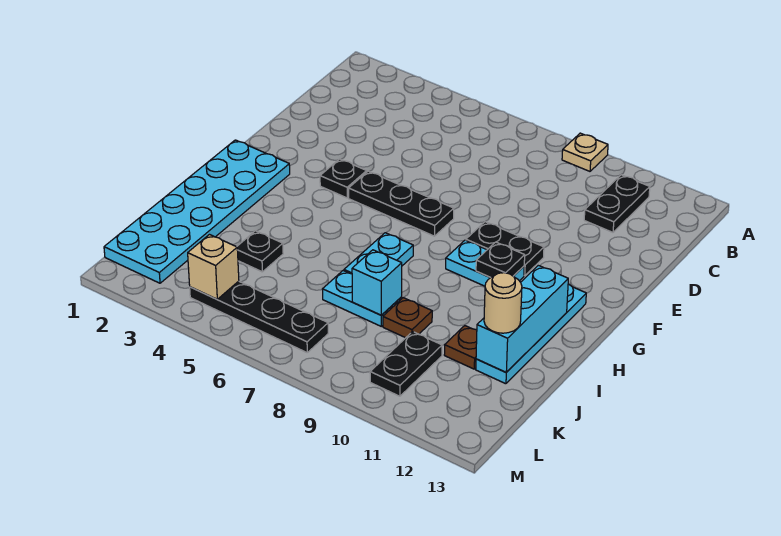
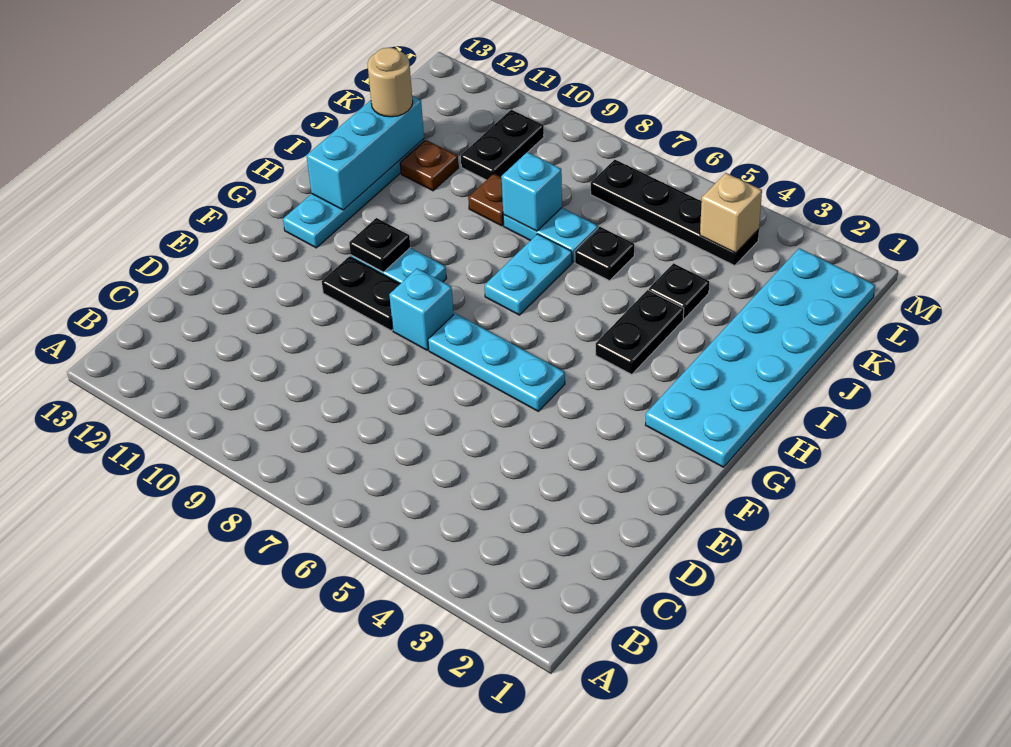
tan plate A9 level 1 -> none
black plate B11:C11 level 1 -> black plate H4:I4 level 1
black plate F4 level 1 -> black plate J6 level 1
black plate F5:F7 level 1 -> cyan plate F5:F7 level 1
none -> cyan brick F8 level 1

